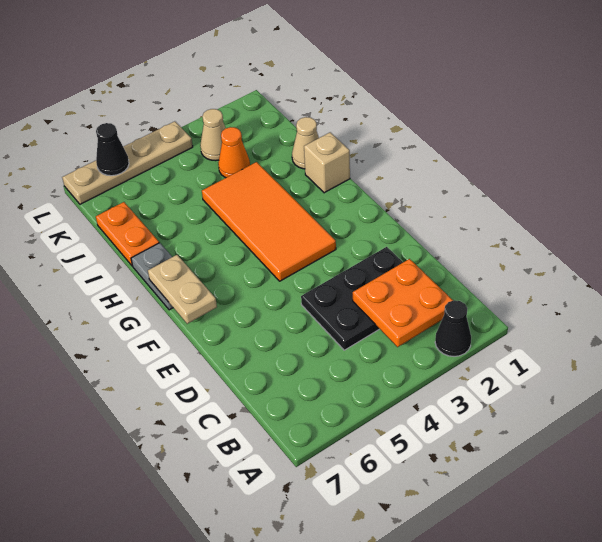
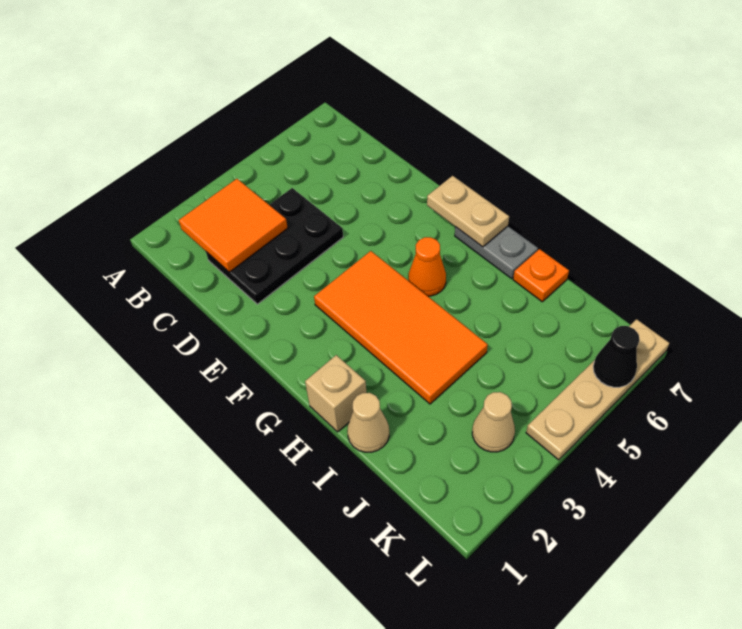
black cone A2 level 1 -> none
orange plate B2:C3 level 2 -> orange tile B2:C3 level 2
orange plate I7:J7 level 1 -> orange plate I7 level 1
orange cone J3 level 1 -> orange cone G5 level 1

